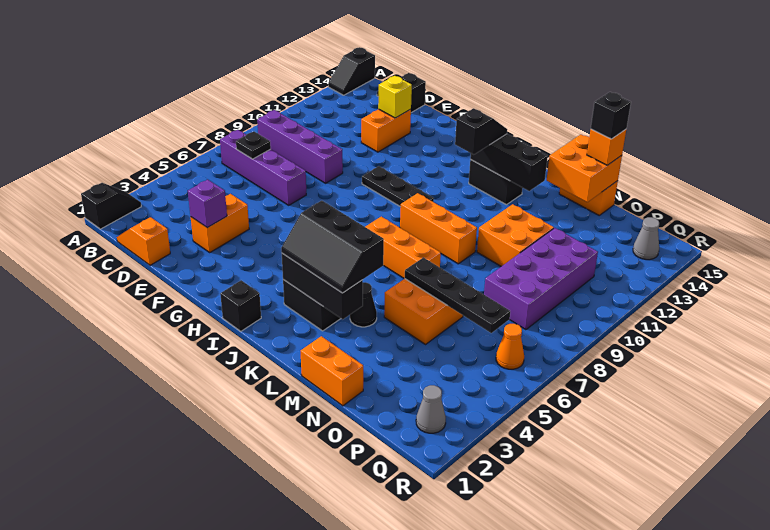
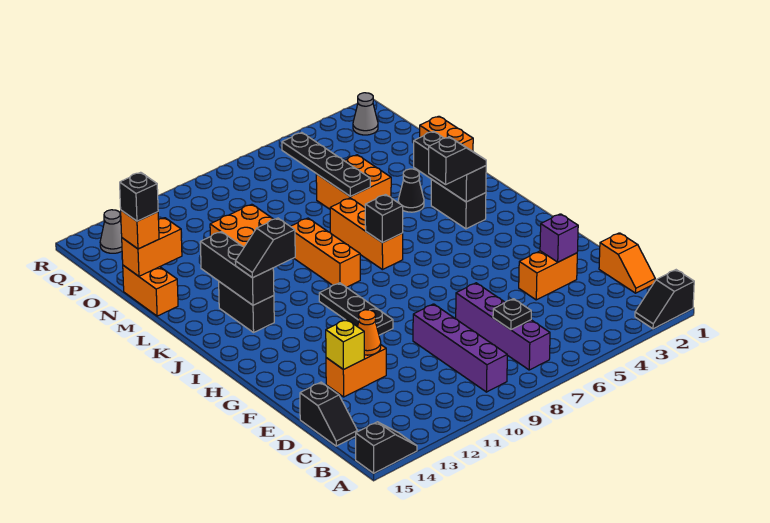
black brick I1 level 1 -> black brick J7 level 2
black slope J3:L4 level 3 top 4 -> black slope J3:J4 level 3 top 4
orange brick M14:N15 level 2 -> orange brick N14:N15 level 2
purple brick O8:P11 level 1 -> none
orange cone Q6 level 1 -> orange cone E12 level 2

